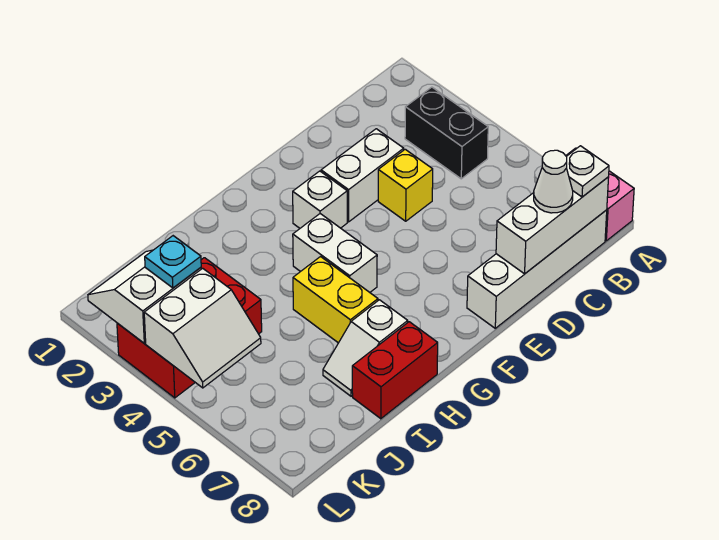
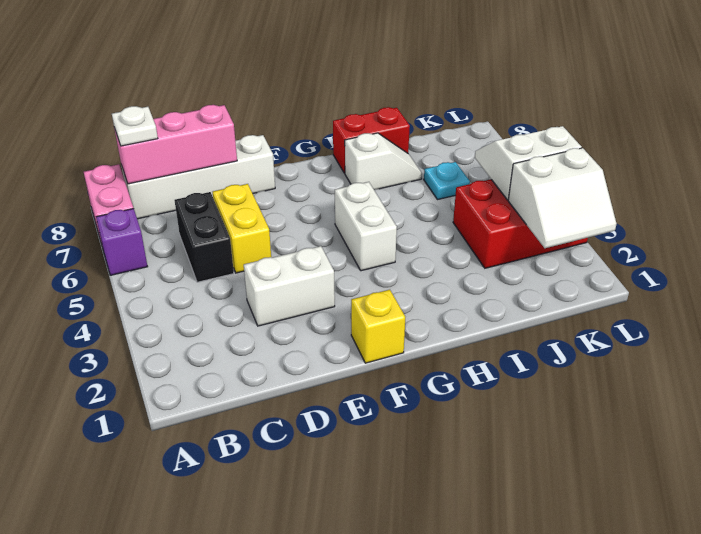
none -> purple brick A6 level 1
black brick B3:B4 level 1 -> black brick C5:C6 level 1
white brick B8:D8 level 2 -> pink brick B8:D8 level 2
white cone C8 level 3 -> none
yellow brick D4 level 1 -> yellow brick F1 level 1
white brick F3 level 1 -> none
yellow brick H5:H6 level 1 -> yellow brick D5:D6 level 1
cyan plate K3 level 3 -> cyan plate J6 level 1

